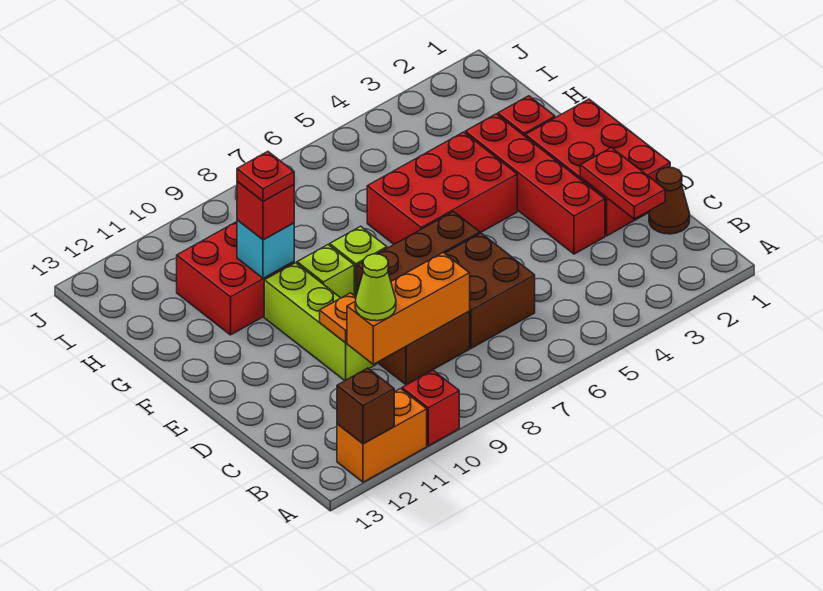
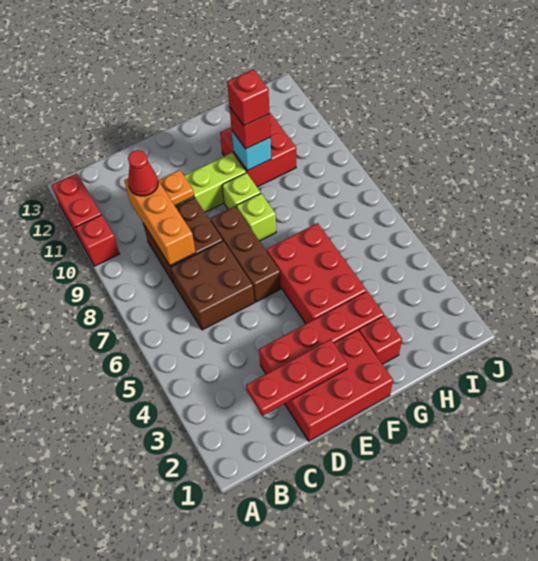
orange brick A11:A12 level 1 -> red brick A11:A12 level 1
brown brick A12 level 2 -> none
brown cone C1 level 1 -> none
red plate C2:D2 level 2 -> red plate C2:E2 level 2
lime cone C10 level 3 -> red cone C10 level 3
red plate G10 level 4 -> red brick G10 level 4

